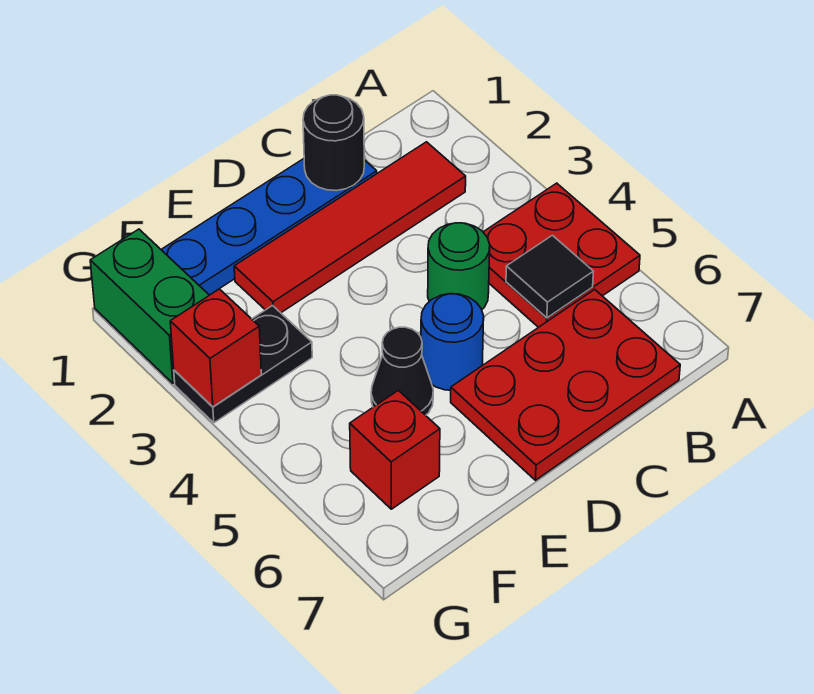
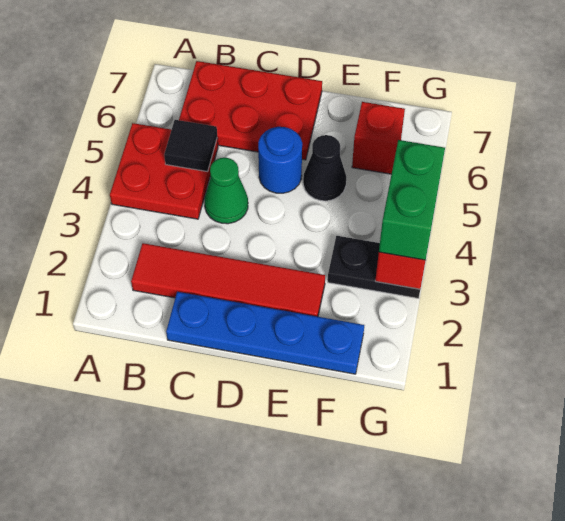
black round brick C1 level 2 -> none
green round brick C4 level 1 -> green cone C4 level 1
green brick G1:G2 level 1 -> green brick G3:G4 level 3

